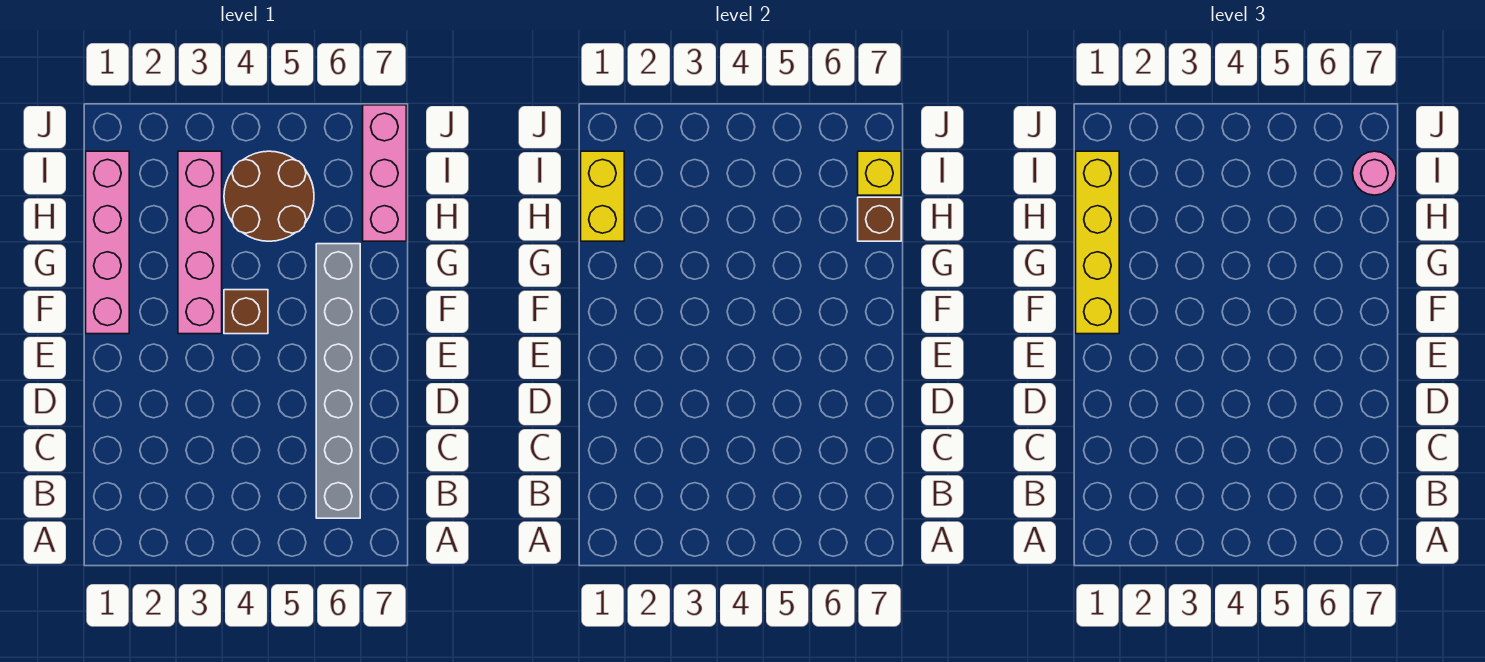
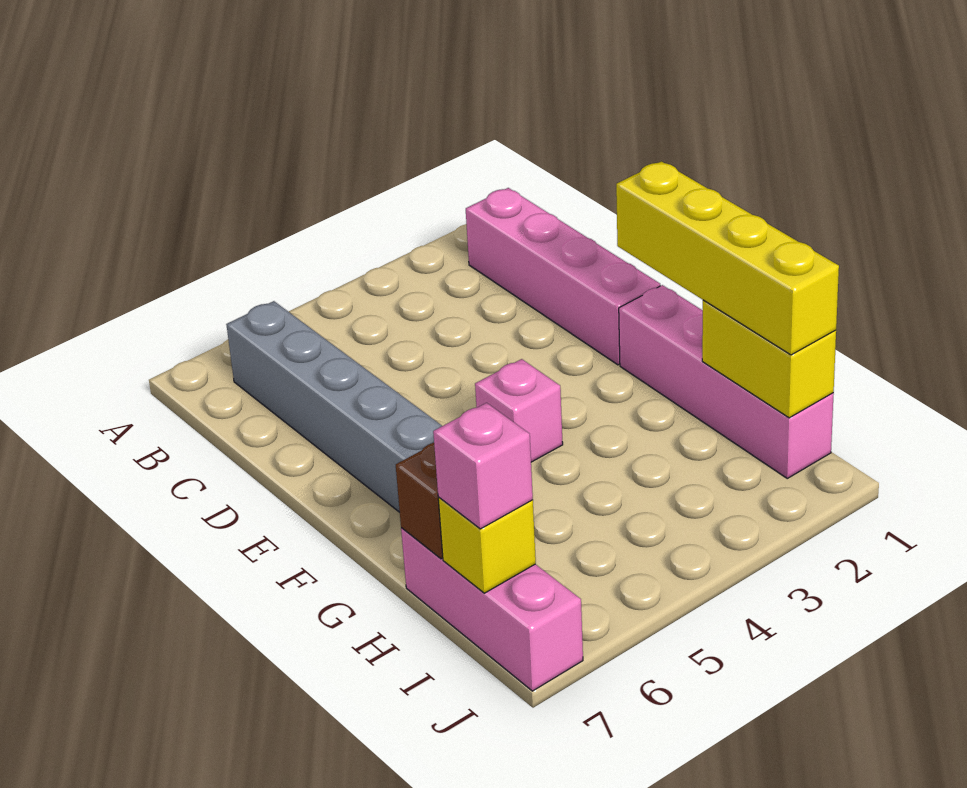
pink brick F3:I3 level 1 -> pink brick B1:E1 level 1
brown brick F4 level 1 -> pink brick F4 level 1
brown round brick H4:I5 level 1 -> none
pink round brick I7 level 3 -> pink brick I7 level 3

